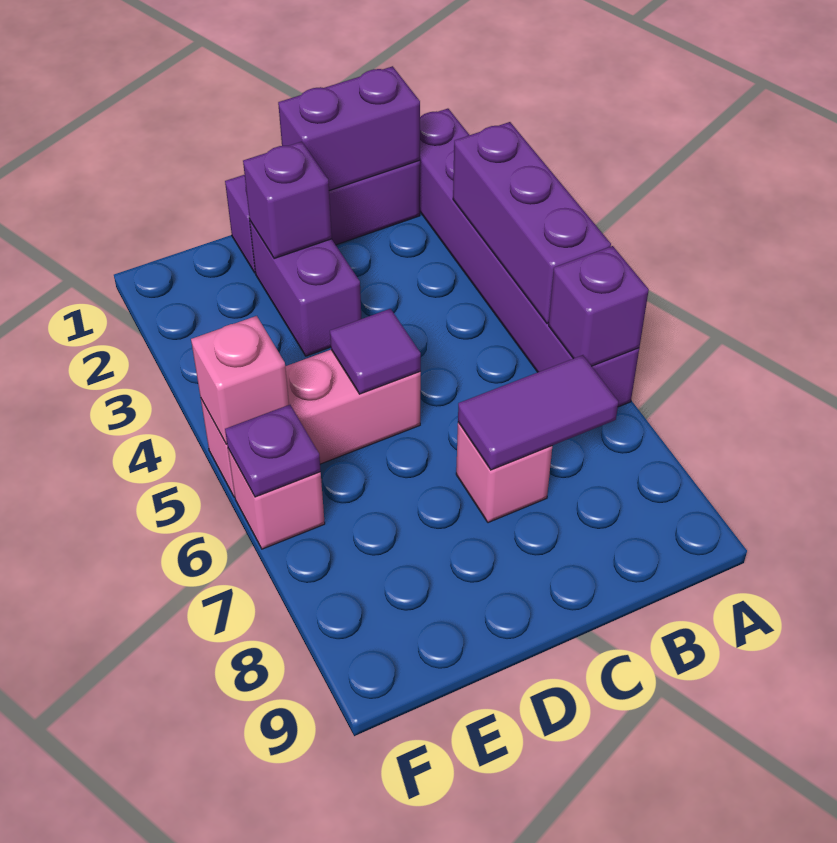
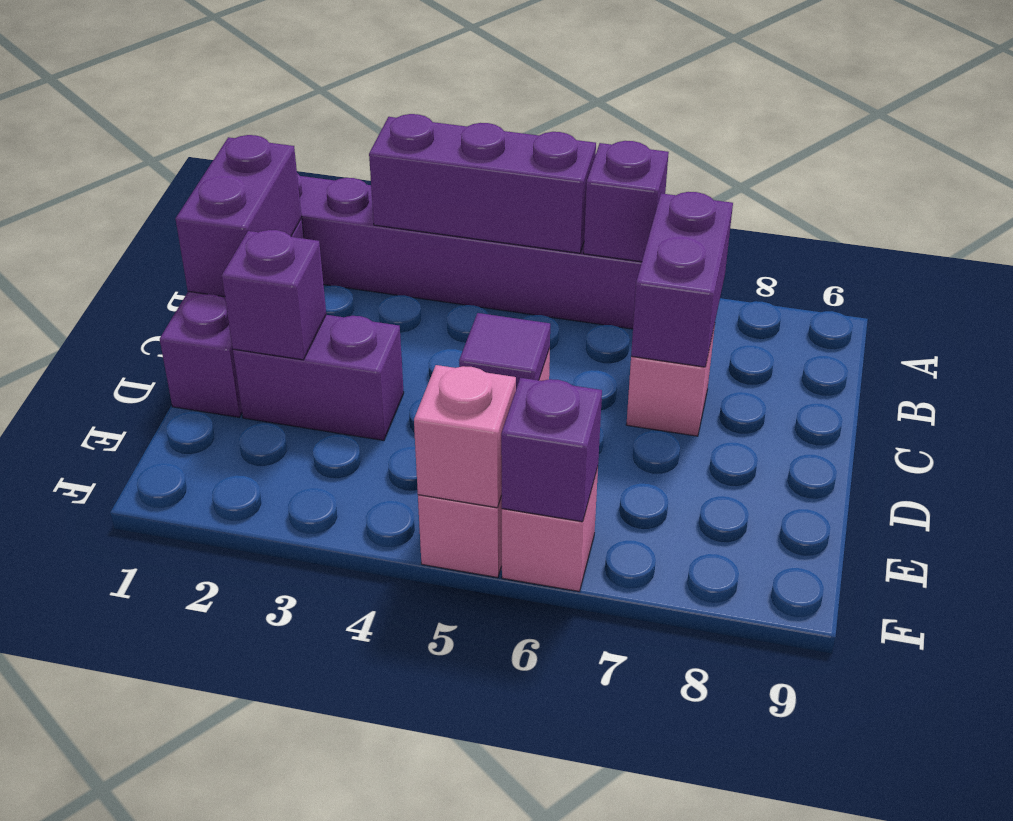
purple tile B7:C7 level 2 -> purple brick B7:C7 level 2
purple plate F6 level 2 -> purple brick F6 level 2

